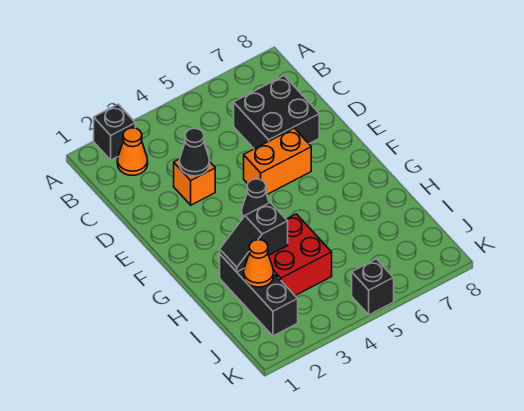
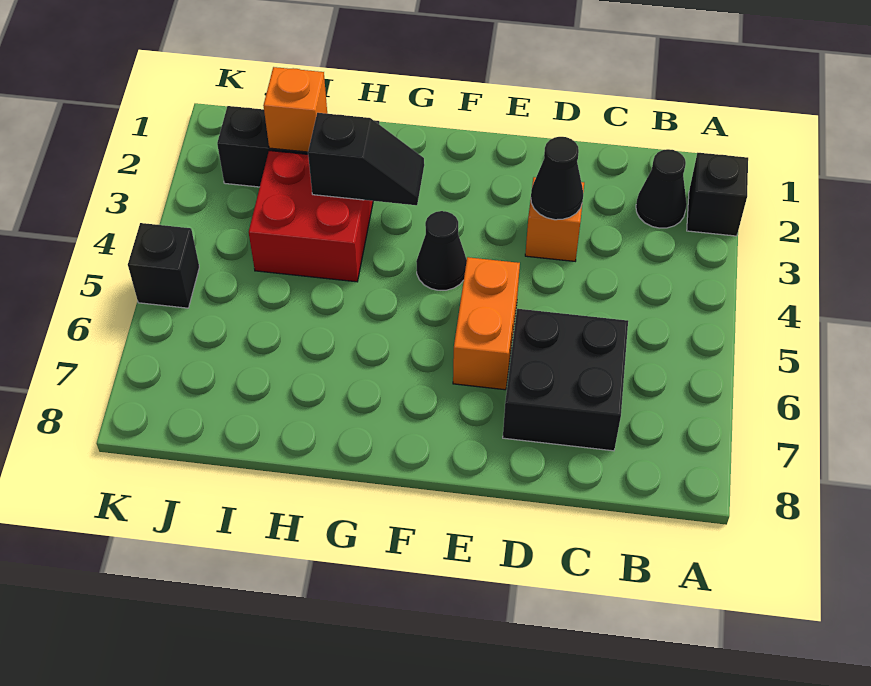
orange cone B2 level 1 -> black cone B2 level 1
black slope H2:H3 level 2 top 3 -> black slope G3:H3 level 2 top H
orange cone I2 level 2 -> orange brick I2 level 2

